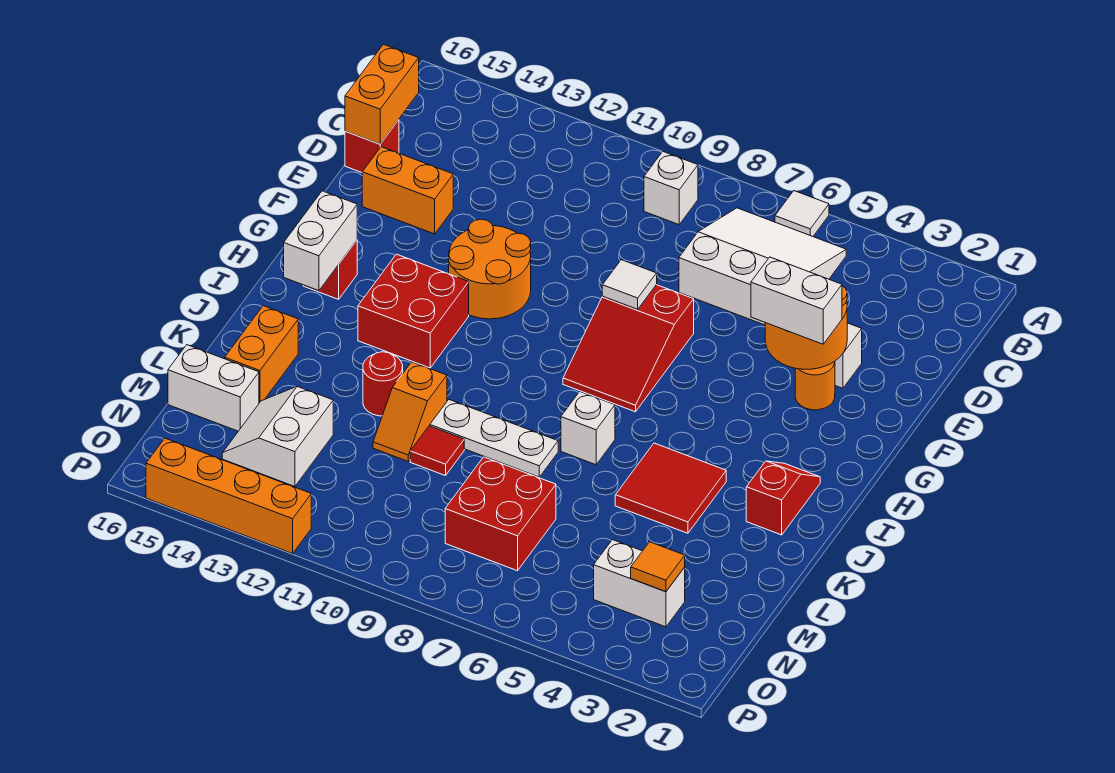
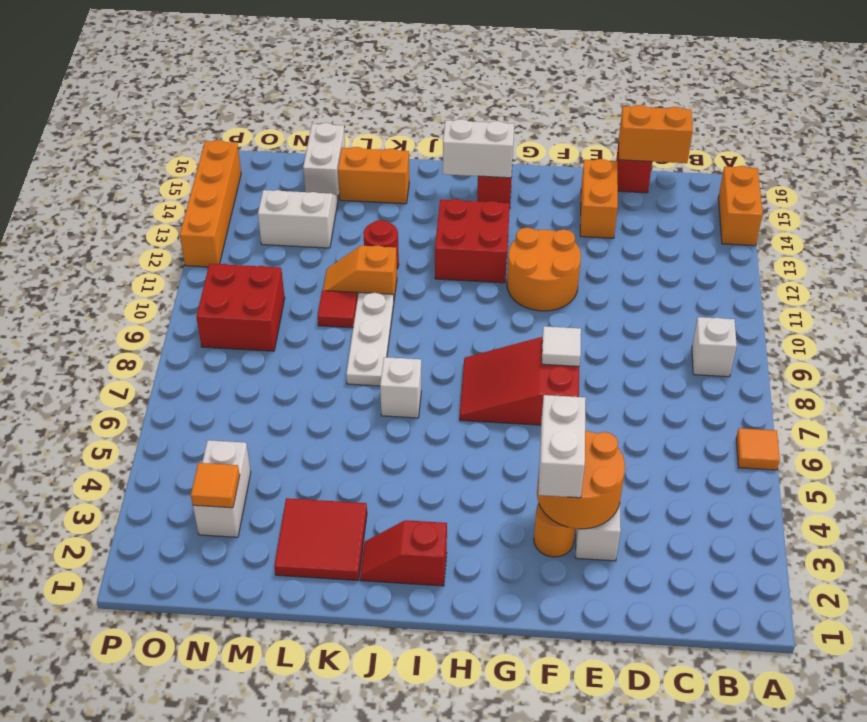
white tile A6 level 1 -> orange tile A6 level 1
none -> orange brick A14:A15 level 1
white slope B5:D7 level 1 top D -> none
red slope I2:J2 level 1 top J -> red slope I2:J2 level 1 top I
red tile J4:K5 level 1 -> red tile K2:L3 level 1
red brick M7:N8 level 1 -> red brick N9:O10 level 1

